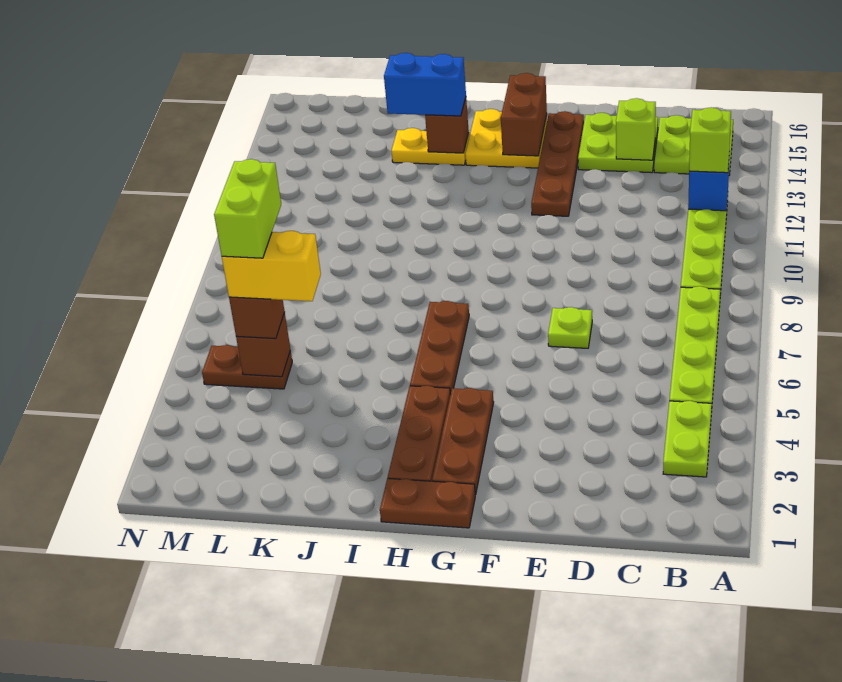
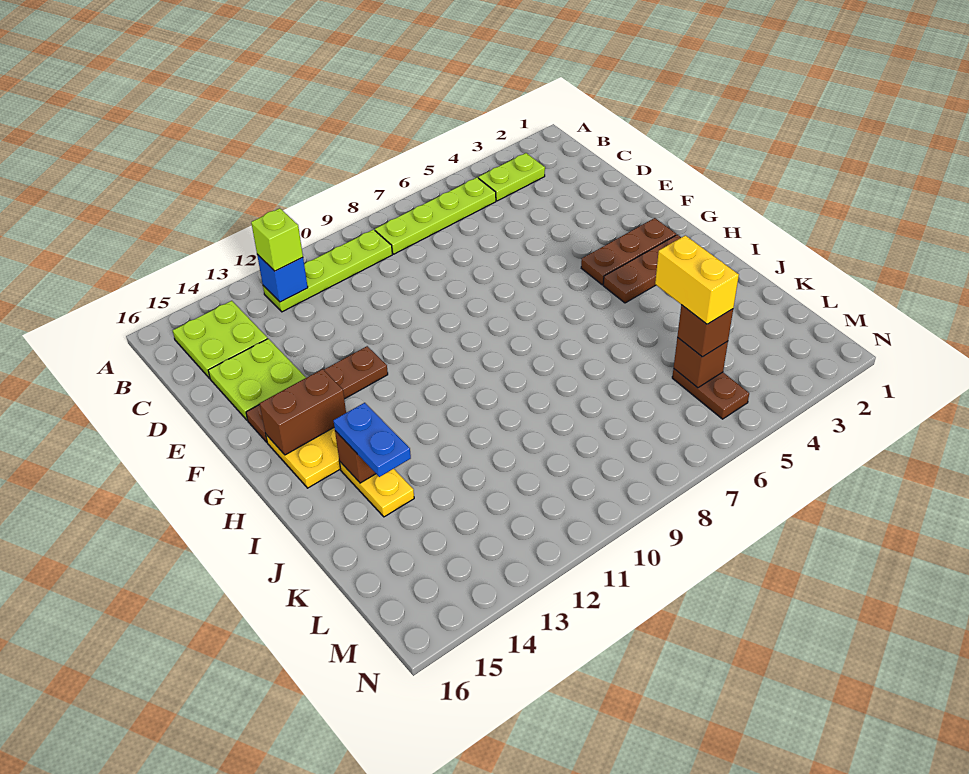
lime brick D14 level 2 -> none
lime plate E7 level 1 -> none
brown plate G1:H1 level 1 -> none
brown plate H5:H7 level 1 -> none
blue brick I14:J14 level 3 -> blue plate I14:J14 level 3
lime brick L5:L6 level 5 -> none

